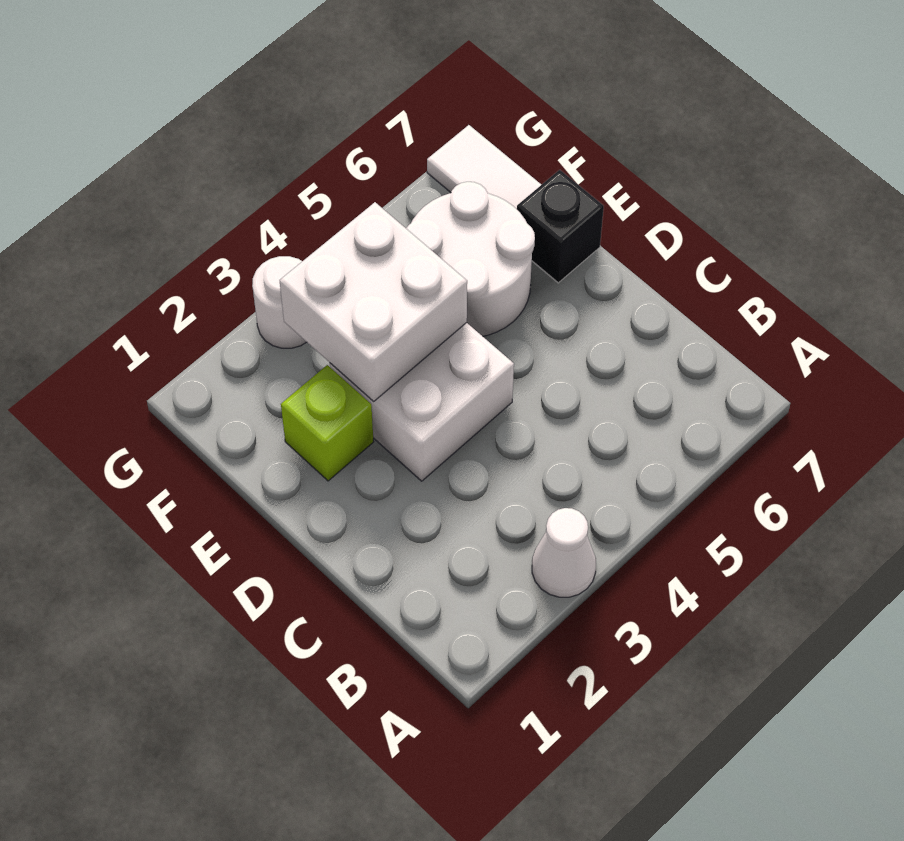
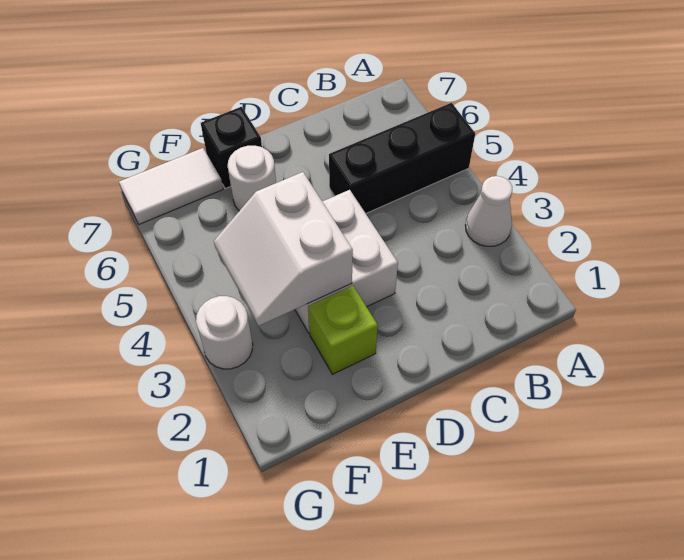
none -> black brick A5:C5 level 1
white brick E3:F4 level 2 -> white slope E3:F4 level 2 top E
white round brick E5:F6 level 1 -> white round brick E6 level 1

